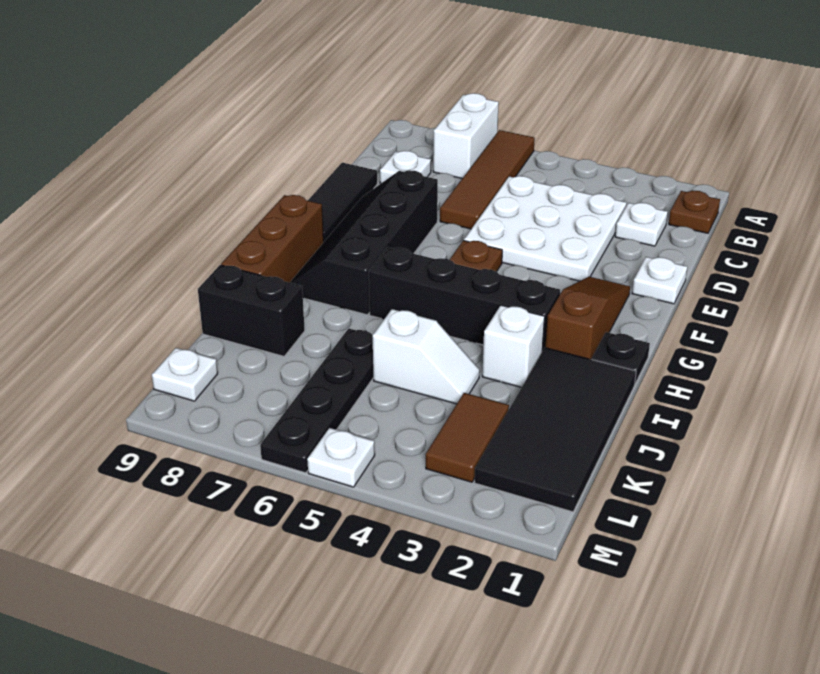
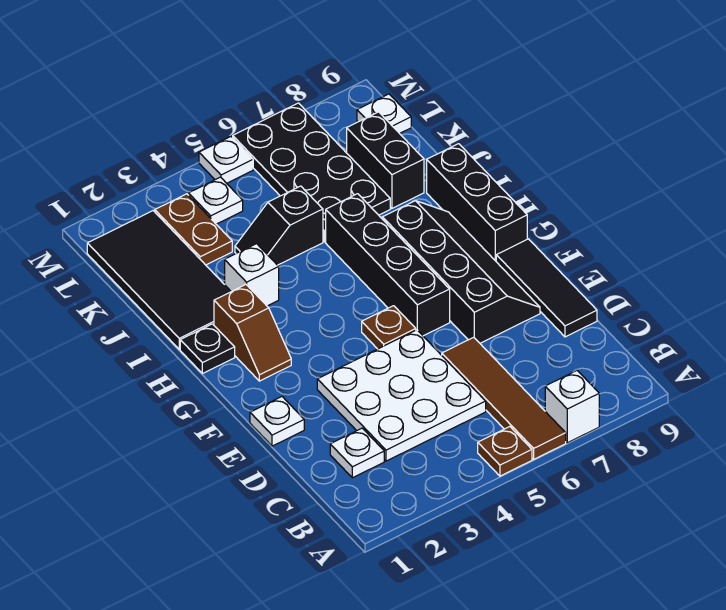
white brick A7:B7 level 1 -> white brick A7 level 1
brown plate B1 level 1 -> brown plate A5 level 1
white plate C8 level 1 -> white plate L4 level 1
brown slope F2:H2 level 1 top H -> brown slope G2:H2 level 1 top H
brown brick G9:I9 level 1 -> black brick G9:I9 level 1
black brick H3:H6 level 1 -> black brick F6:I6 level 1
white slope J4:J5 level 1 top 5 -> black slope J4:J5 level 1 top 5
black plate J6:M6 level 1 -> black plate J6:M7 level 1
black brick J8:J9 level 1 -> black brick J8:K8 level 1
brown tile K3:L3 level 1 -> brown plate K3:L3 level 1

